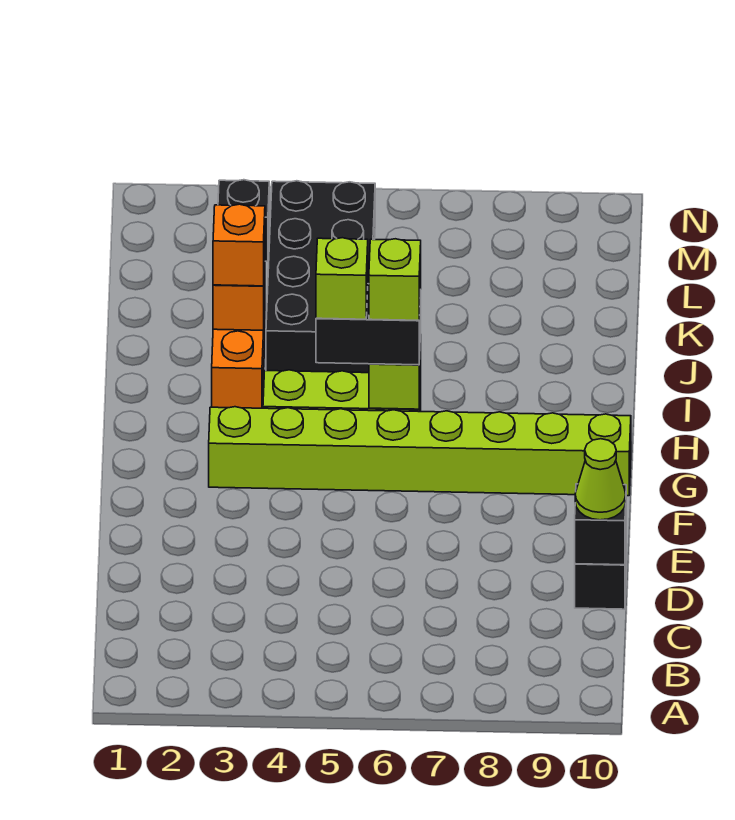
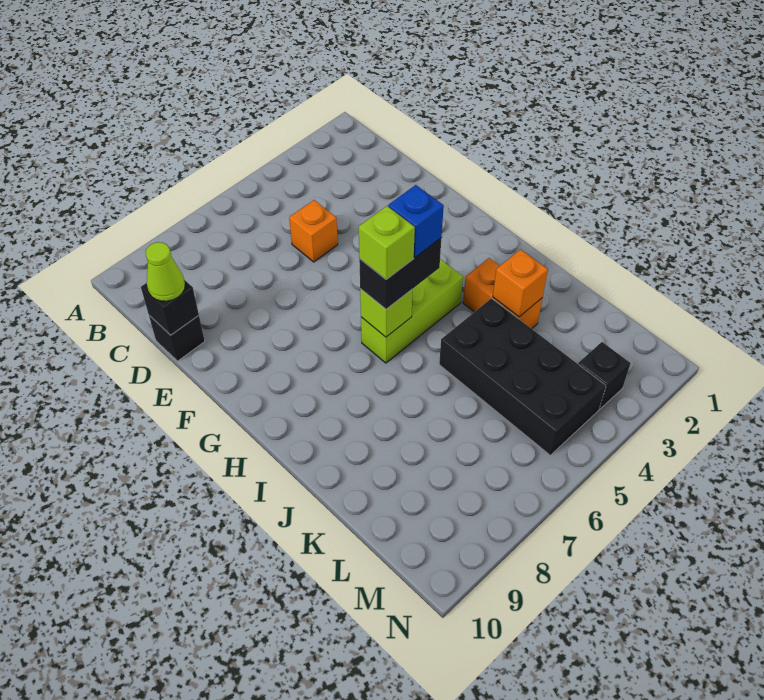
lime brick G3:G10 level 1 -> none
lime brick H5 level 4 -> blue brick H5 level 4
orange brick J3 level 3 -> orange brick D5 level 1

